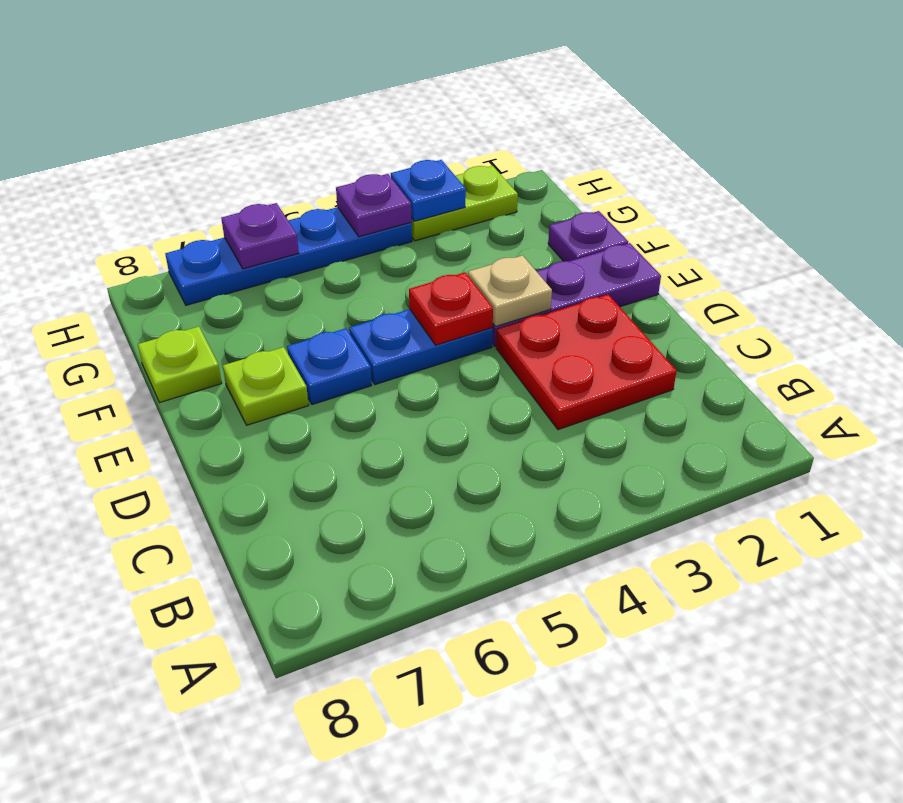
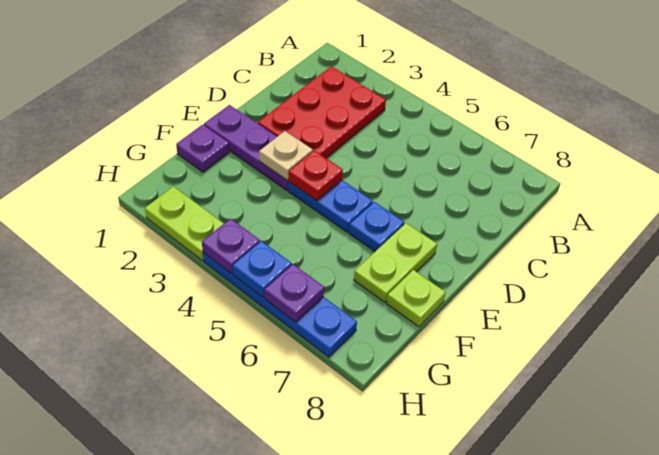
red plate C2:D3 level 1 -> red plate B2:D3 level 1
lime plate E7 level 1 -> lime plate E7:F7 level 1
blue plate H3 level 2 -> blue plate H5 level 2

